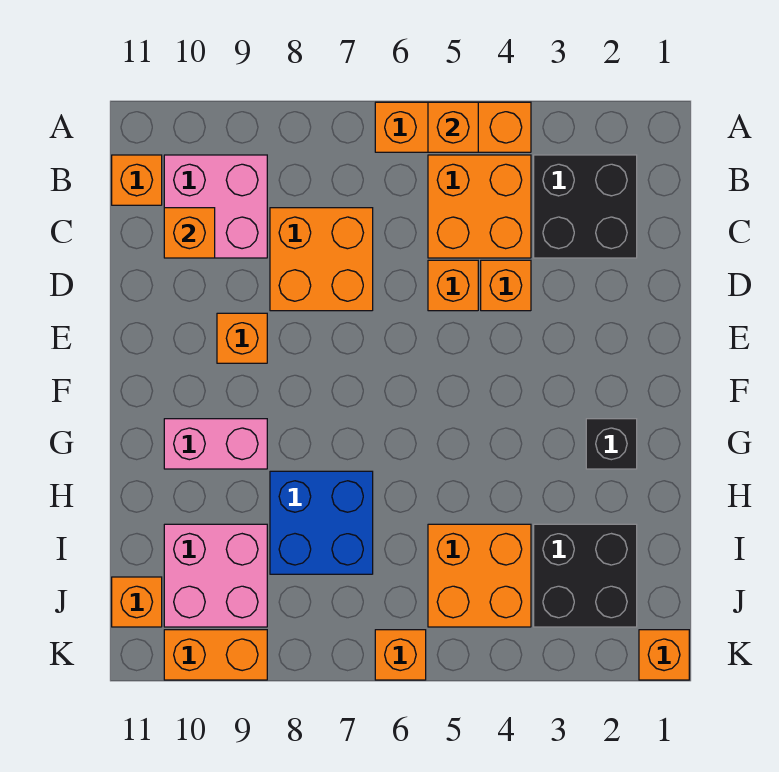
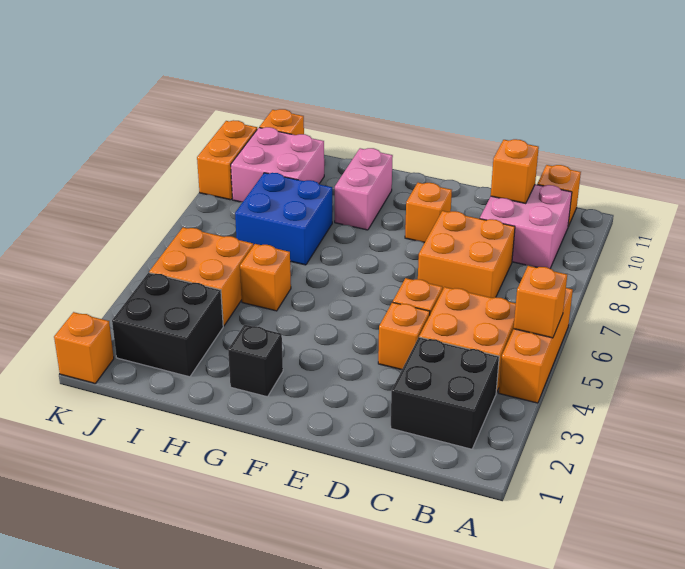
orange brick K6 level 1 -> orange brick H5 level 1

